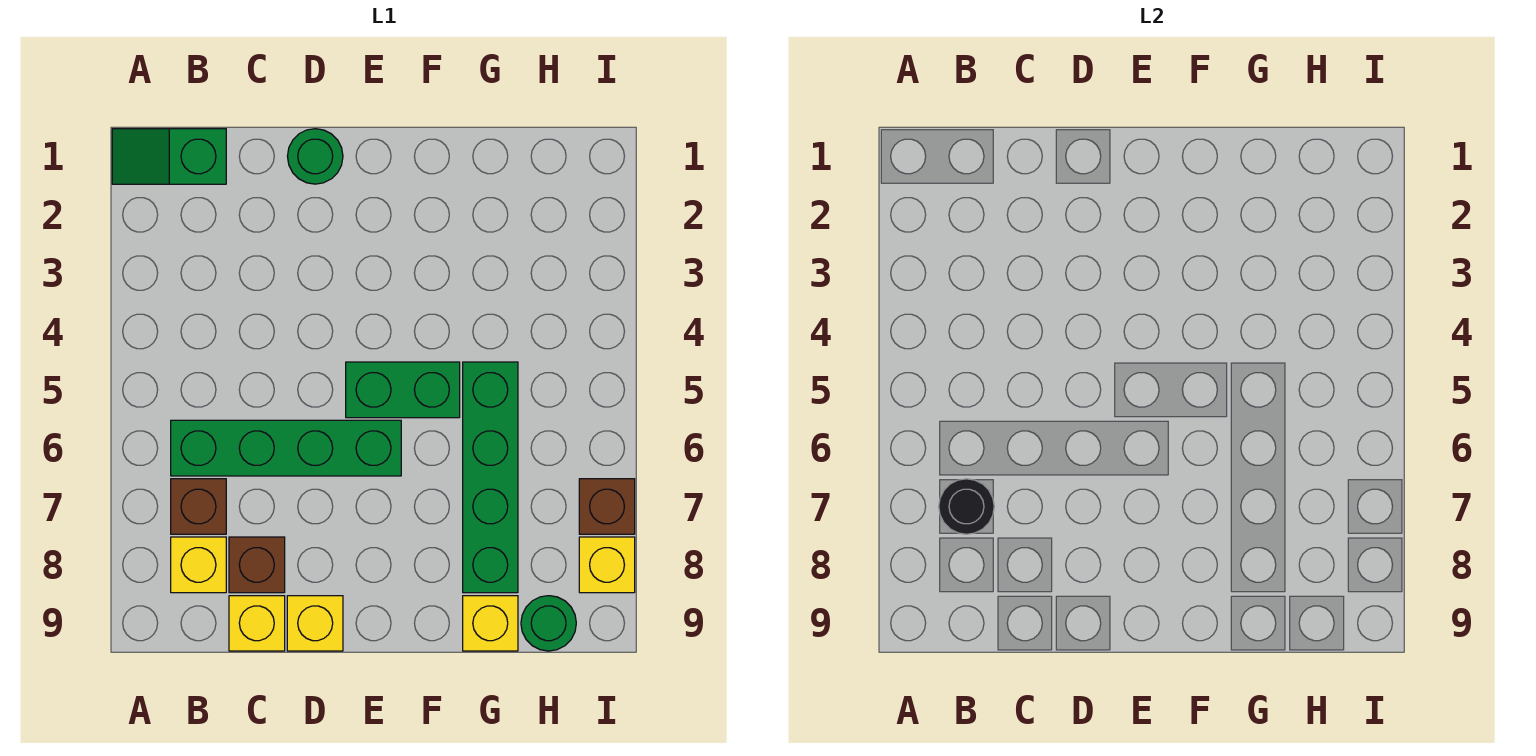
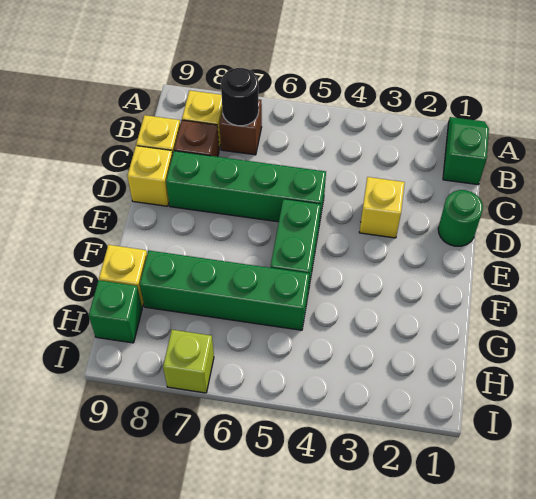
green brick B6:E6 level 1 -> green brick D5:D8 level 1
green round brick H9 level 1 -> green brick H9 level 1
brown brick I7 level 1 -> lime brick I7 level 1
yellow brick I8 level 1 -> yellow brick D3 level 1

